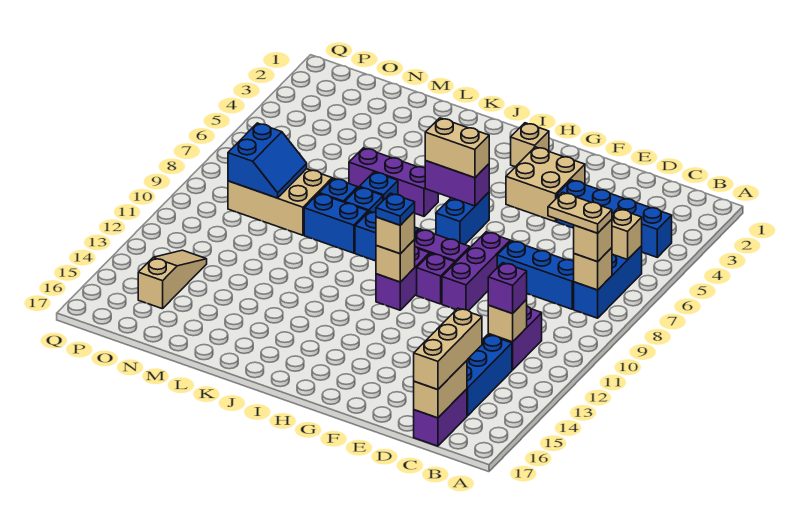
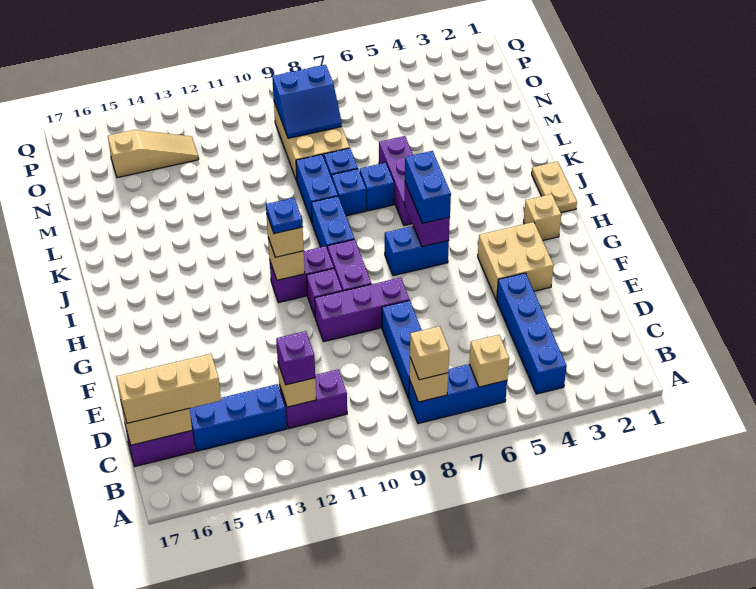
tan plate B8:C8 level 4 -> tan plate I1:J1 level 1
tan brick H6:I6 level 3 -> blue brick H6:I6 level 3

